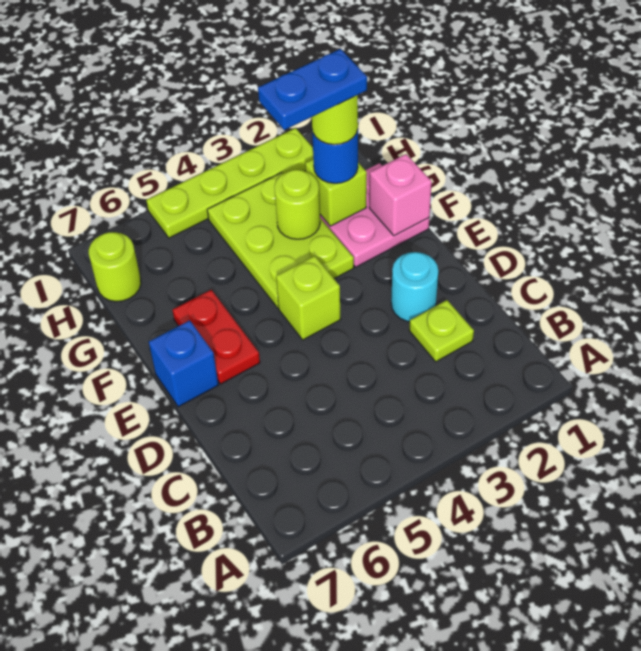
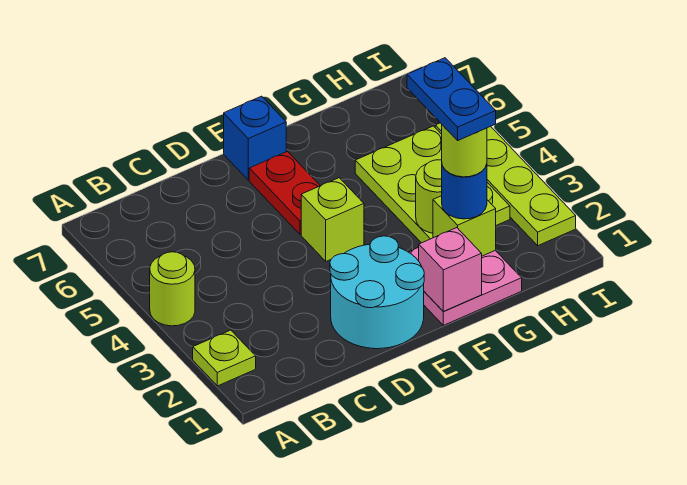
lime plate C2 level 1 -> lime plate A2 level 1
cyan round brick D2 level 1 -> cyan round brick D1:E2 level 1
red plate E6:F6 level 1 -> red plate E5:E6 level 1
lime plate F3:H4 level 1 -> lime plate G3:H5 level 1
lime round brick H7 level 1 -> lime round brick A4 level 1

